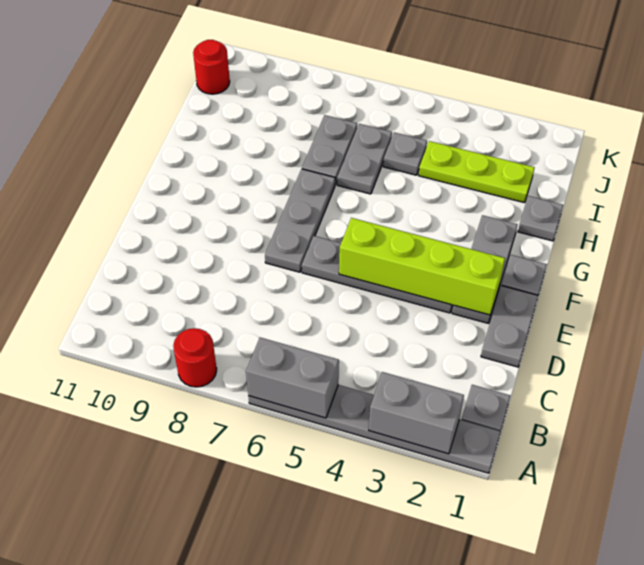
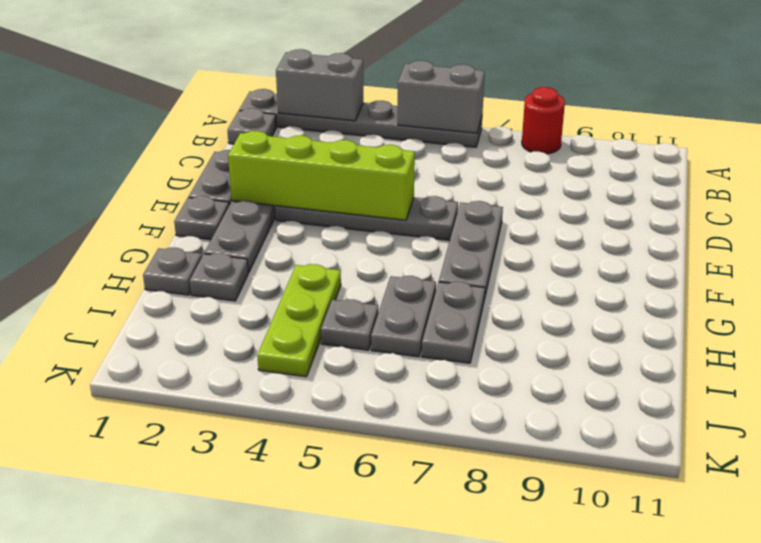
none -> grey plate H2 level 1
lime plate I2:I4 level 1 -> lime plate H4:J4 level 1
red round brick J11 level 1 -> none

